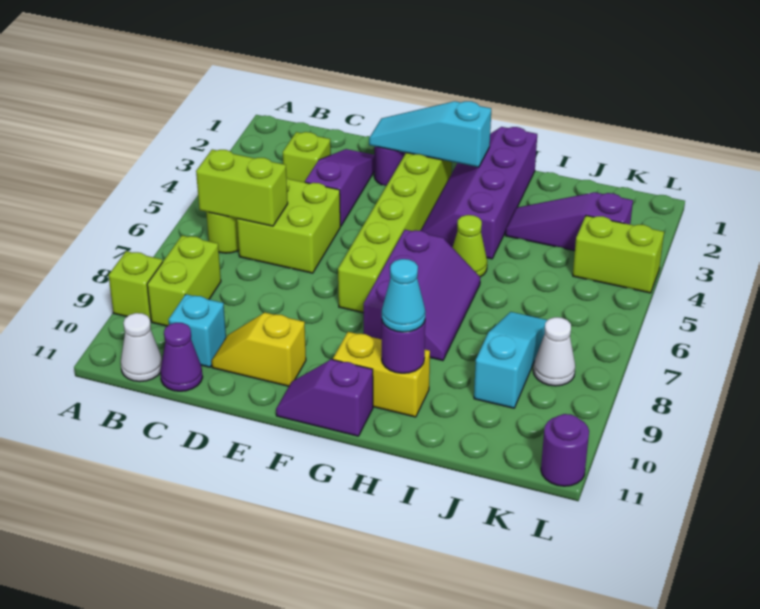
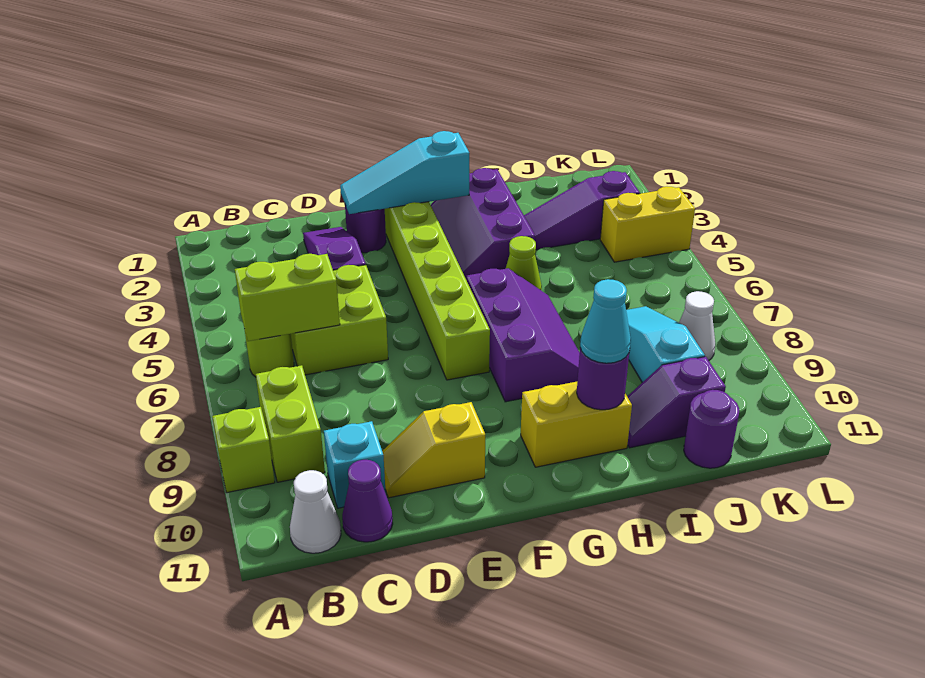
lime brick C3 level 1 -> none
purple slope F11:G11 level 1 top G -> purple slope I10:J10 level 1 top J
purple slope G1:H4 level 1 top H -> purple slope G2:H4 level 1 top H
lime brick K4:L4 level 1 -> yellow brick K4:L4 level 1
purple round brick L11 level 1 -> purple round brick J11 level 1

